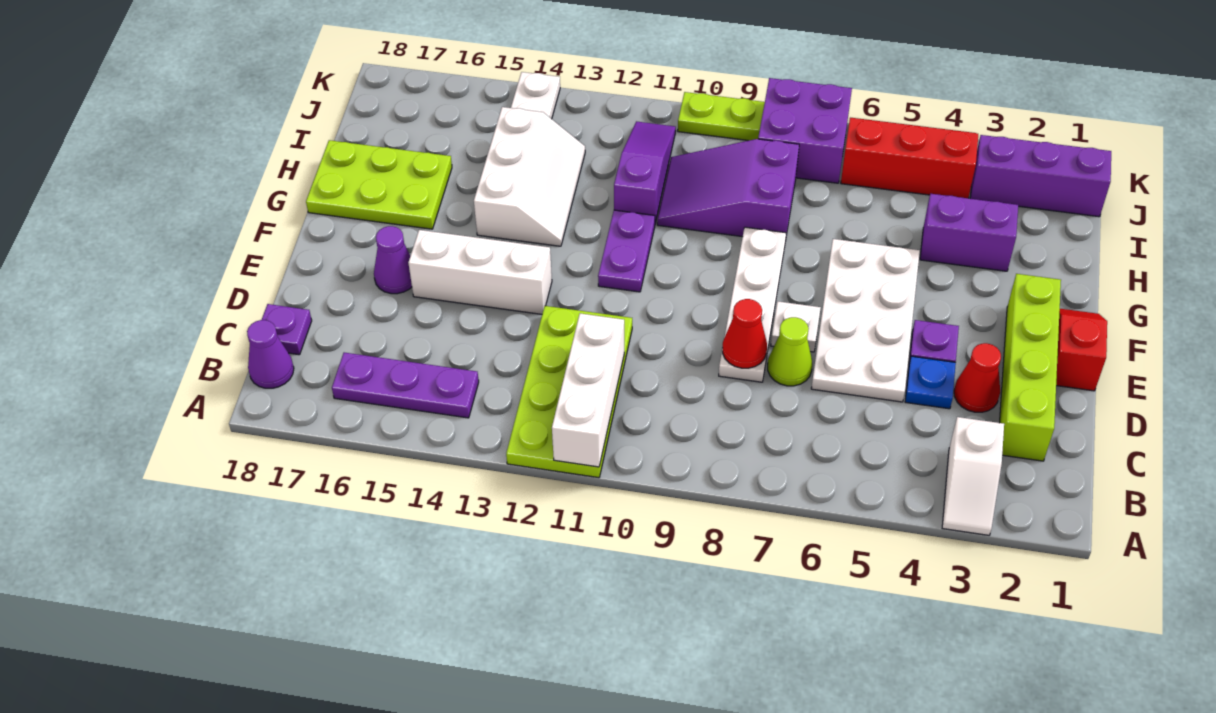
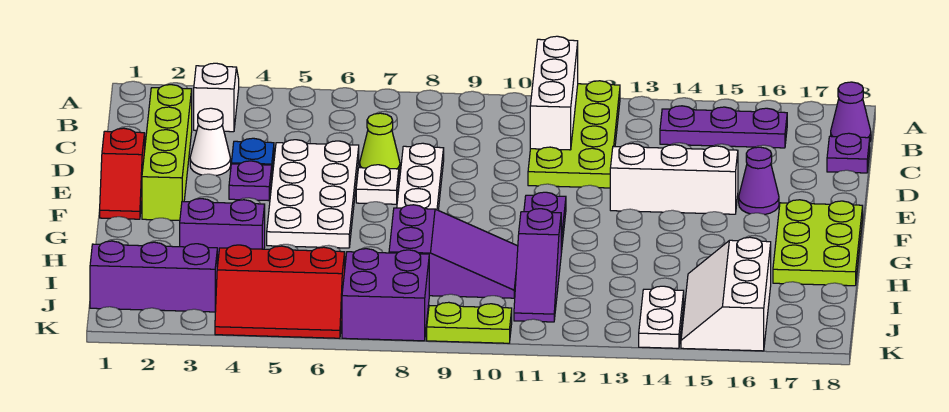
red cone D3 level 1 -> white cone D3 level 1
red cone D8 level 2 -> none
white slope G13:I14 level 1 top 14 -> white slope I15:K16 level 1 top 16
lime plate G16:H18 level 1 -> lime plate F17:H18 level 1

